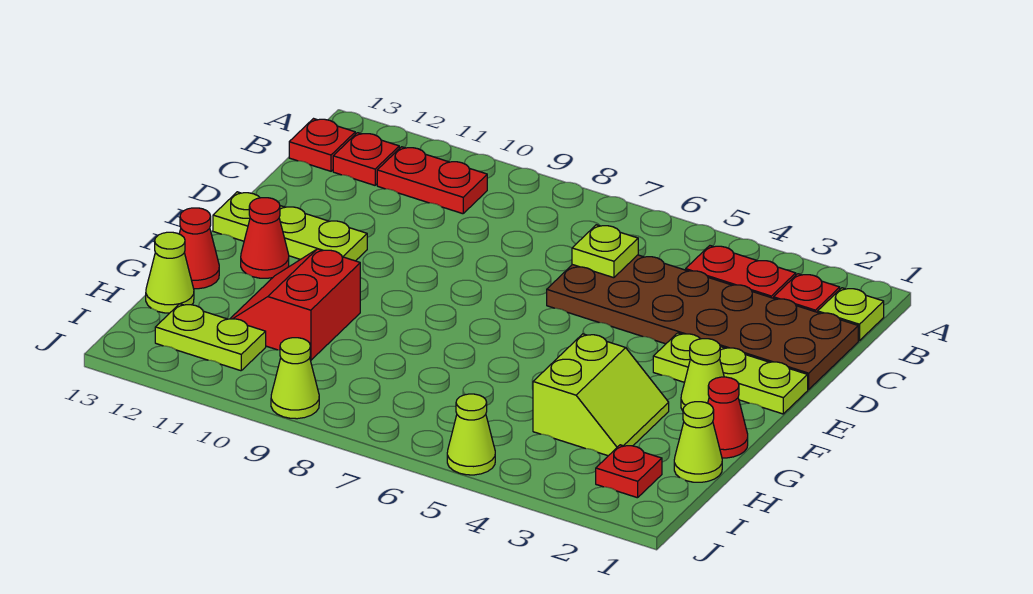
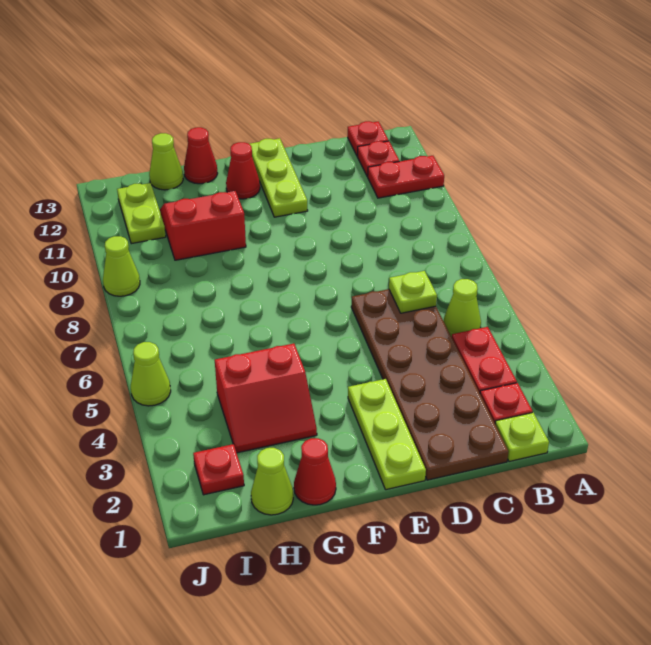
red plate B10:B11 level 1 -> red plate A11:B11 level 1
lime cone F2 level 1 -> lime cone B5 level 1
lime slope G3:H4 level 1 top 4 -> red slope G3:H4 level 1 top 4

